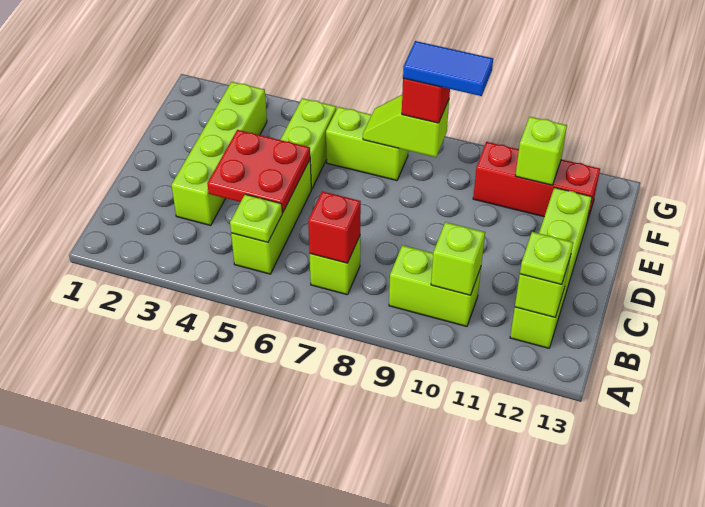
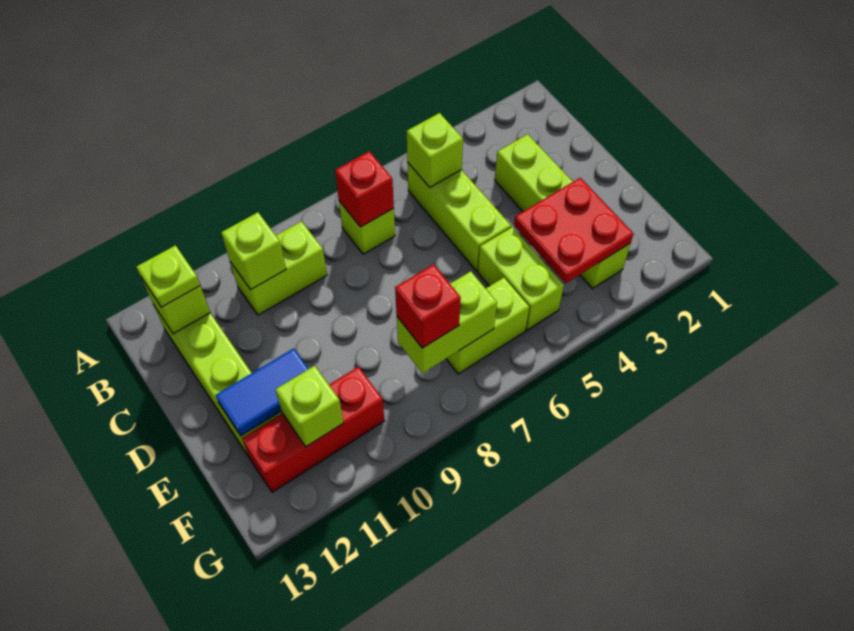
lime plate B5 level 2 -> lime brick B5 level 2
red plate C4:D5 level 2 -> red plate E3:F4 level 2
lime slope F7:F8 level 2 top 8 -> lime brick F7:F8 level 2
blue tile F8:F9 level 4 -> blue tile E11:E12 level 2

